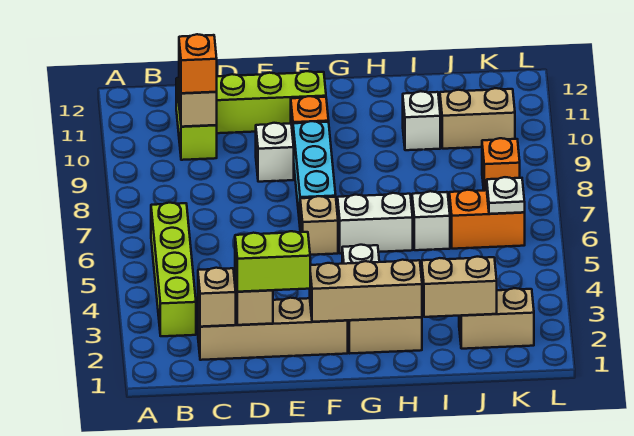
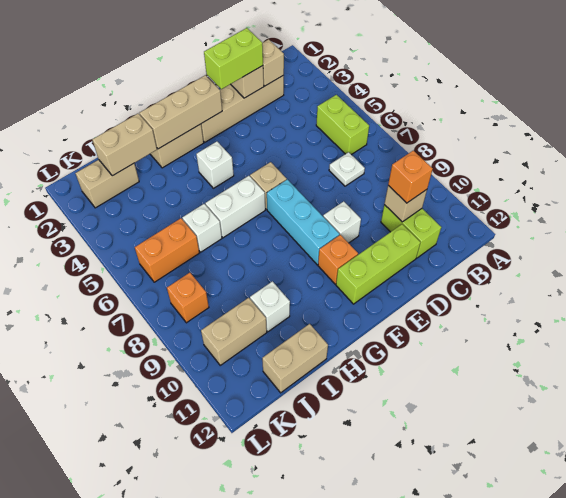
lime brick B3:B6 level 1 -> lime brick B5:B6 level 1
none -> tan brick I12:J12 level 1
white plate K6 level 2 -> white plate C7 level 1

